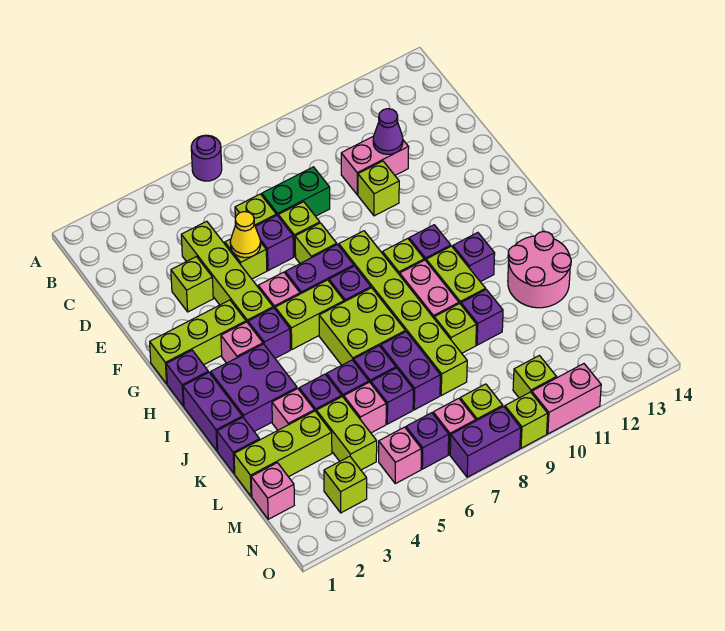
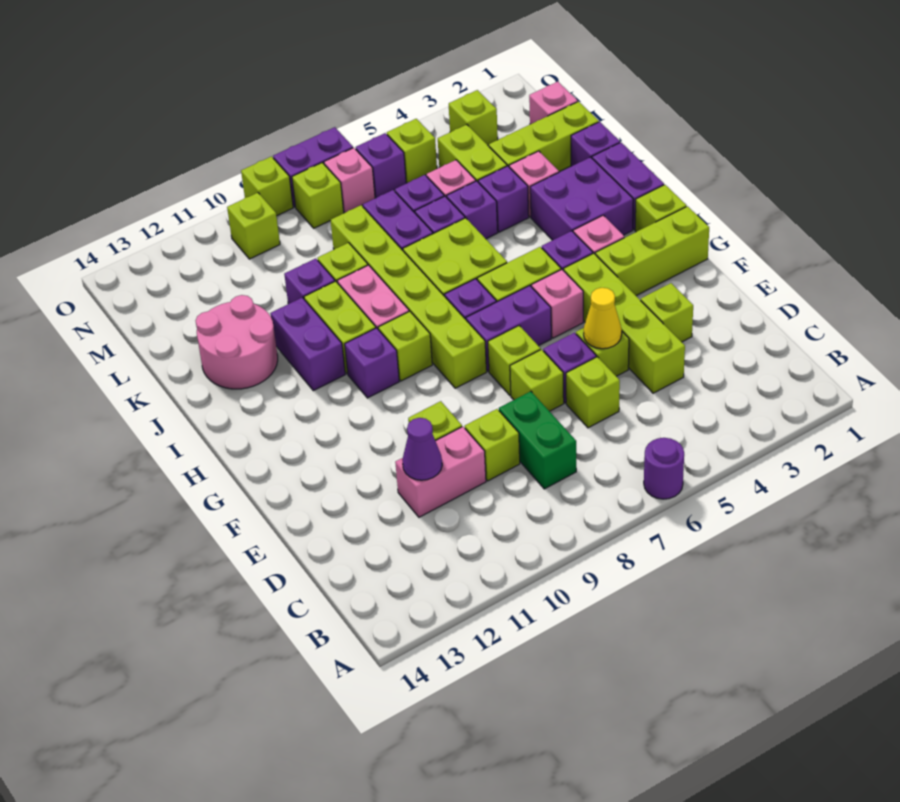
green brick D7:D8 level 1 -> green brick C8:D8 level 1
none -> lime brick D9 level 1
purple brick H1 level 1 -> lime brick H1 level 1
purple brick I11 level 1 -> purple brick I11:J11 level 1
pink brick N5 level 1 -> lime brick N5 level 1
pink brick O10:O11 level 1 -> none

